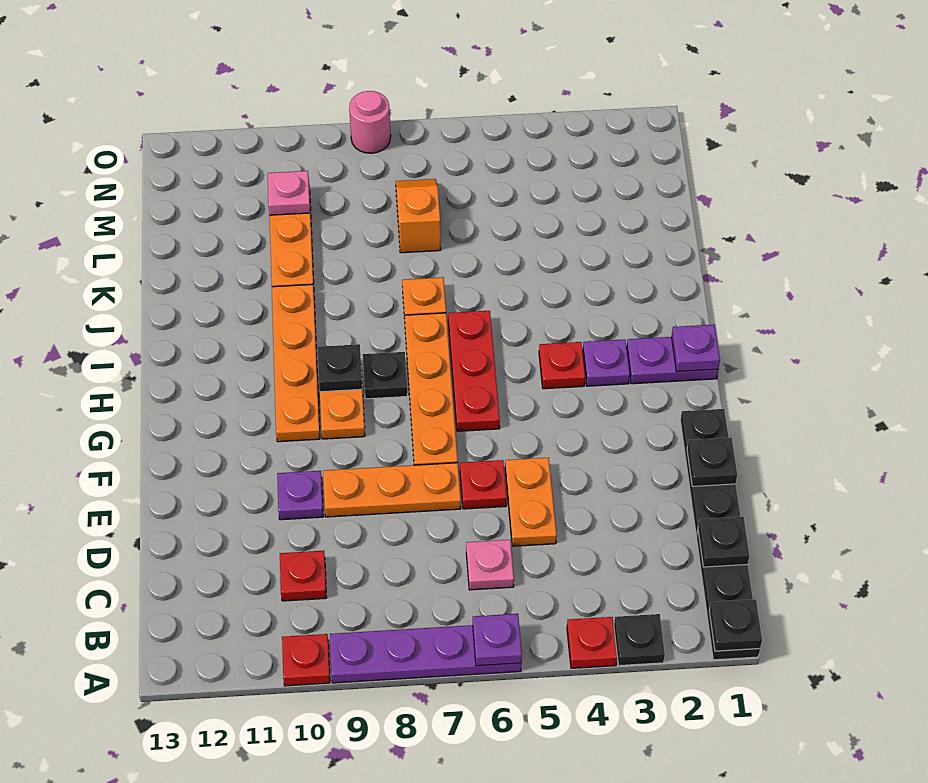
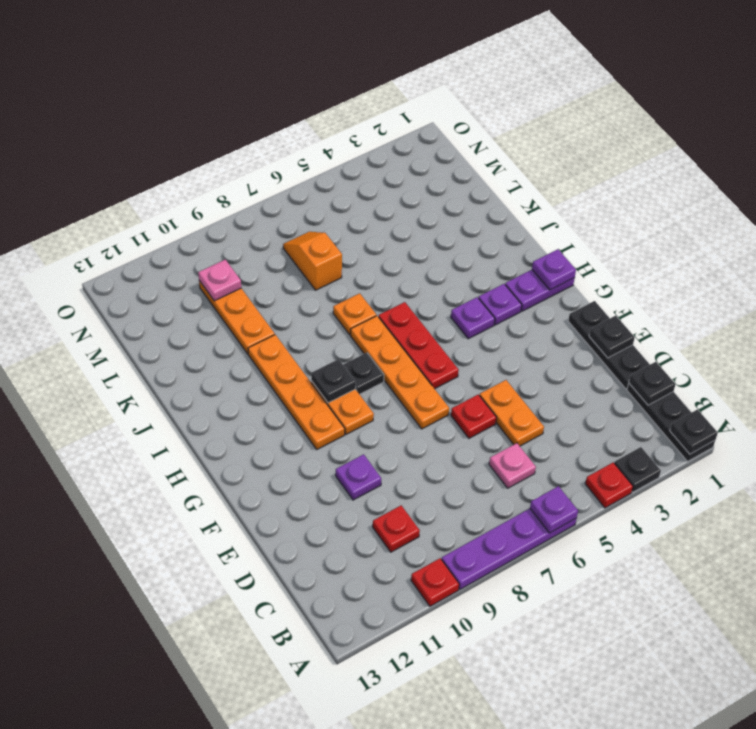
orange plate E7:E9 level 1 -> none
red plate H4 level 1 -> purple plate H4 level 1
pink round brick O8 level 1 -> none

